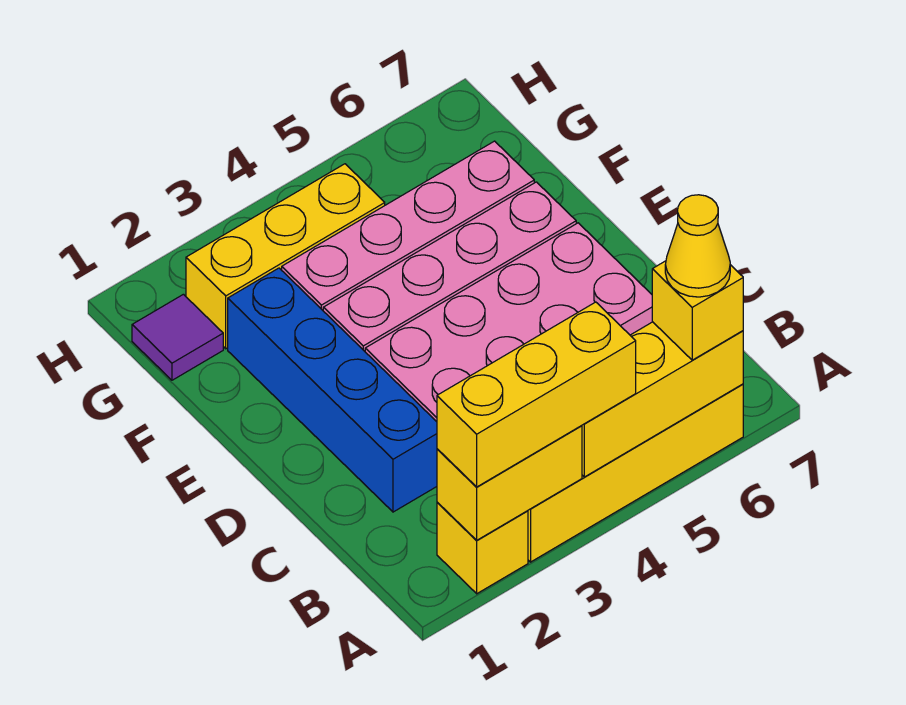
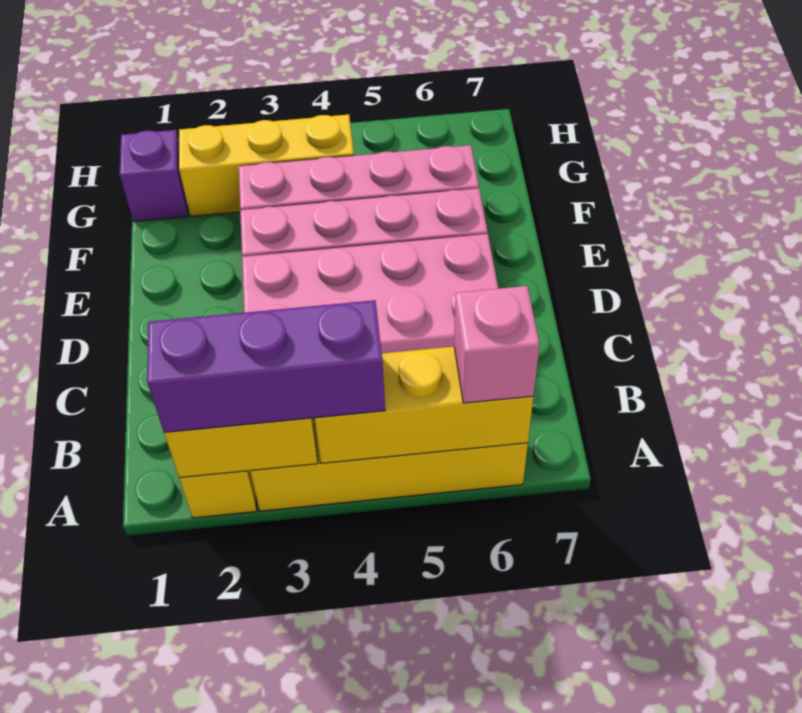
yellow brick A2:A4 level 3 -> purple brick A2:A4 level 3
yellow brick A6 level 3 -> pink brick A6 level 3
yellow cone A6 level 4 -> none
blue brick C2:F2 level 1 -> none
purple tile G1 level 1 -> purple brick G1 level 1

